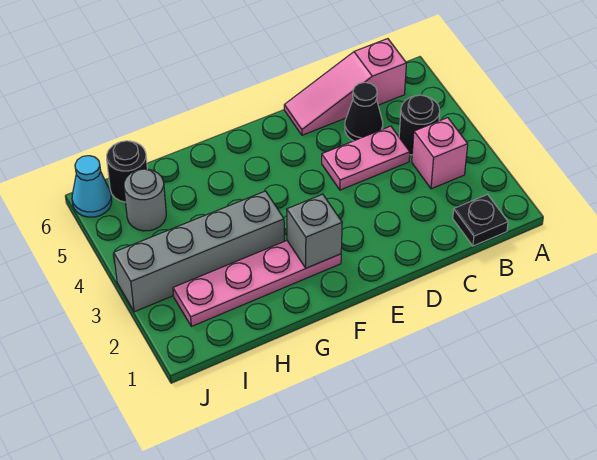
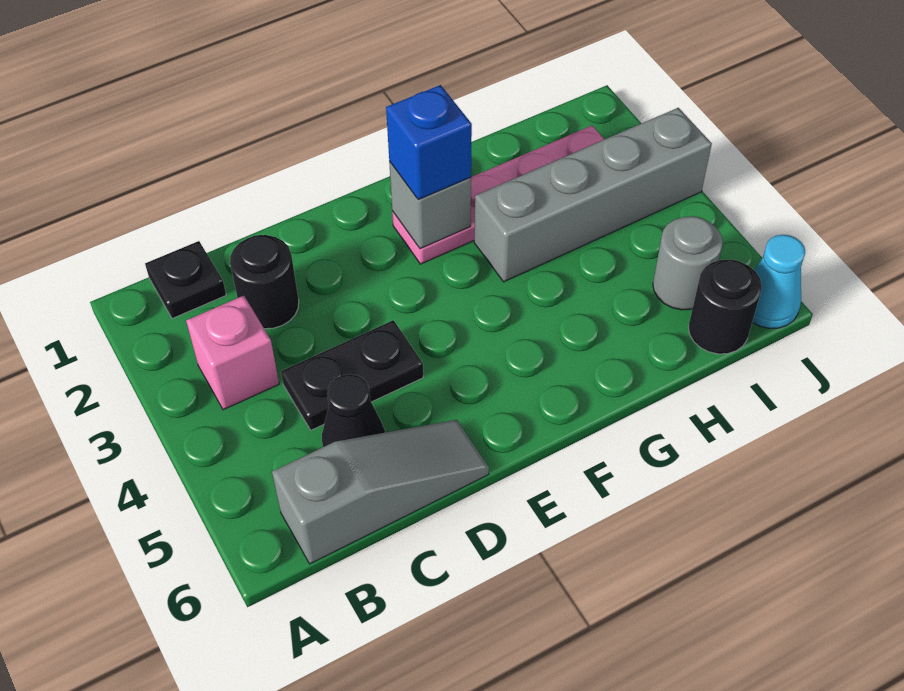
black round brick B4 level 1 -> black round brick C2 level 1
pink slope B6:D6 level 1 top B -> grey slope B6:D6 level 1 top B
pink plate C4:D4 level 1 -> black plate C4:D4 level 1
none -> blue brick F2 level 3

